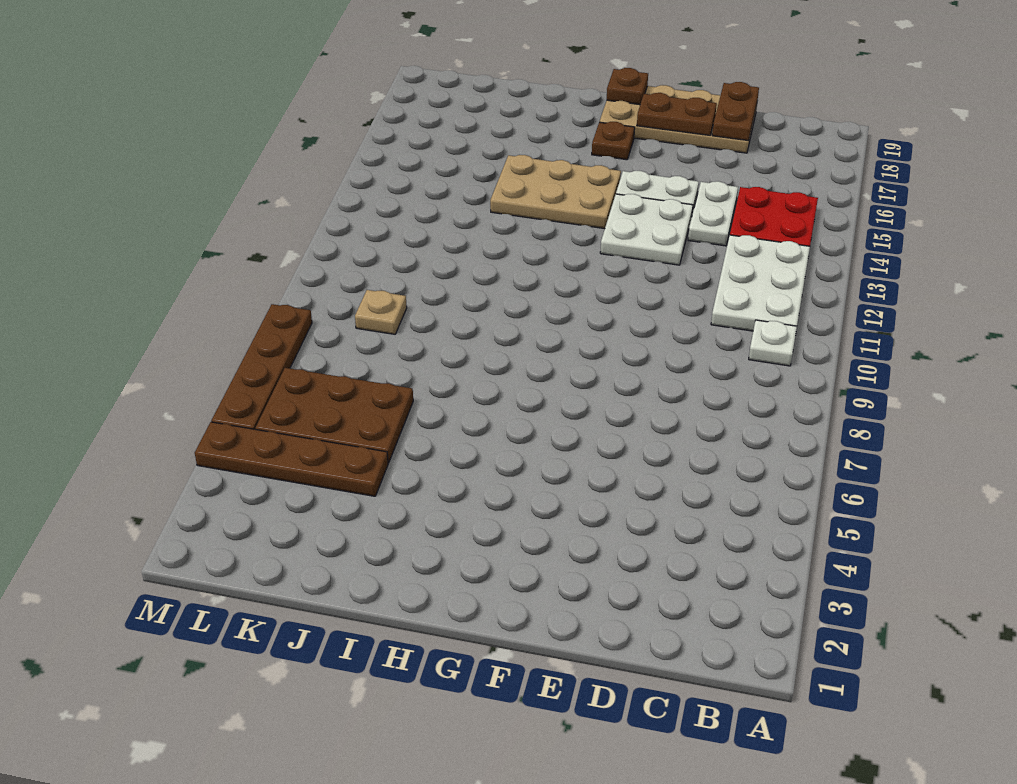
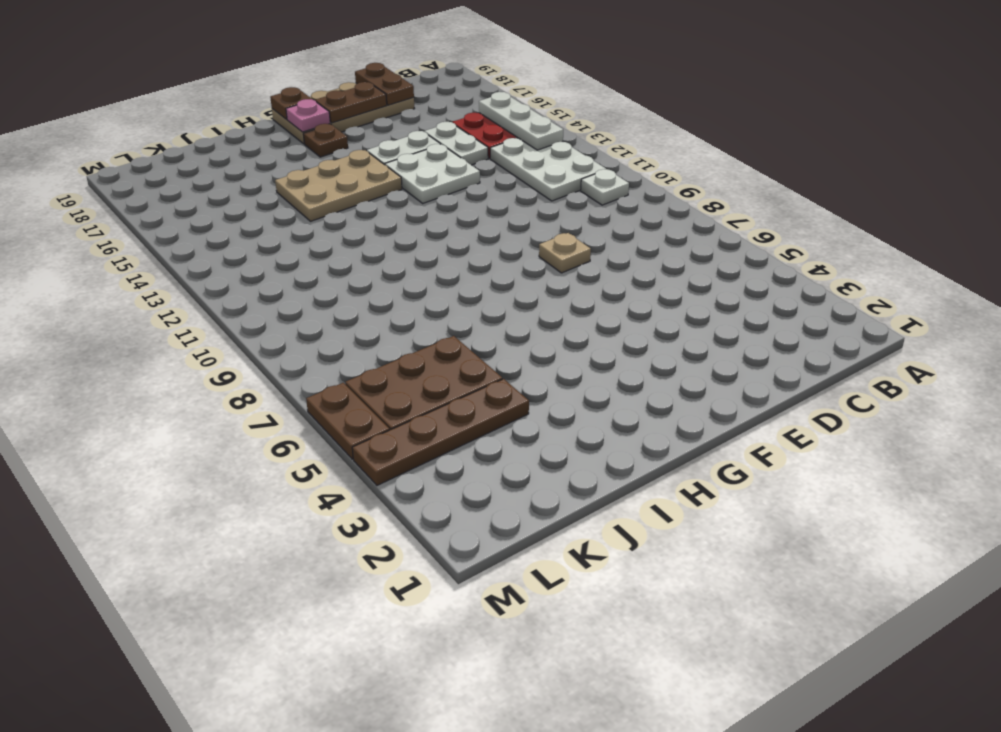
none -> white plate B13:B15 level 2
none -> pink plate G18 level 2
tan plate K9 level 1 -> tan plate E8 level 1
brown plate M5:M8 level 1 -> brown plate M5:M6 level 1

